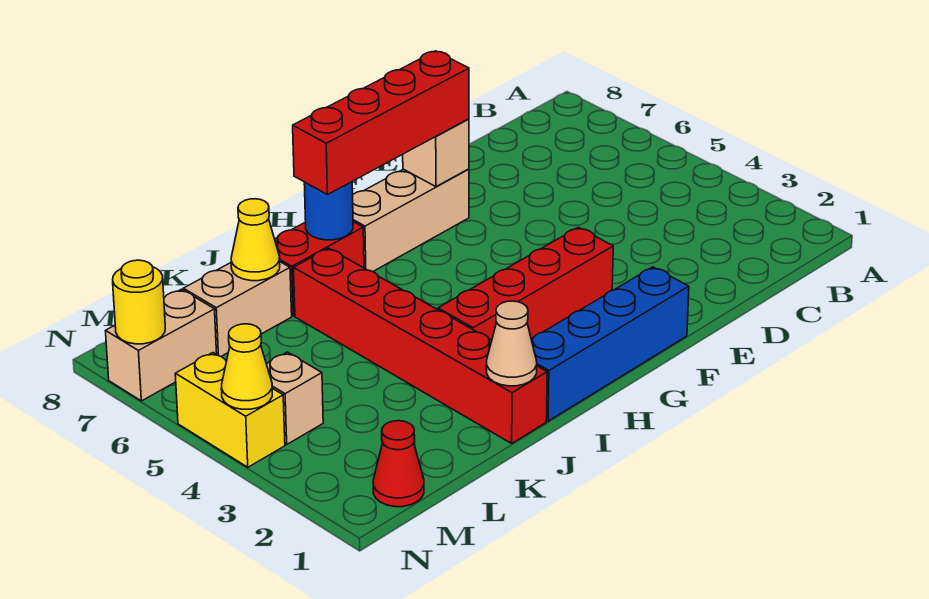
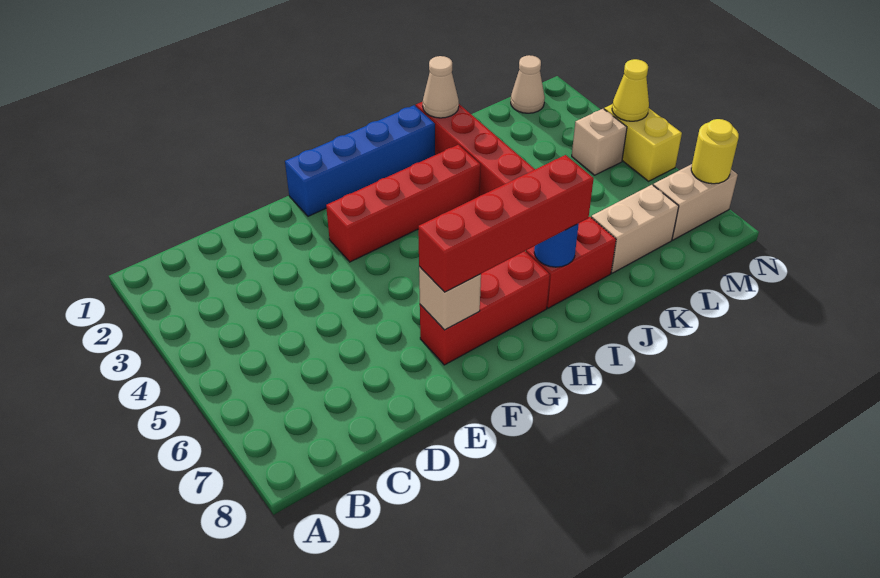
tan brick F7:H7 level 1 -> red brick F7:H7 level 1
yellow cone K7 level 2 -> none
red cone M1 level 1 -> tan cone M1 level 1

